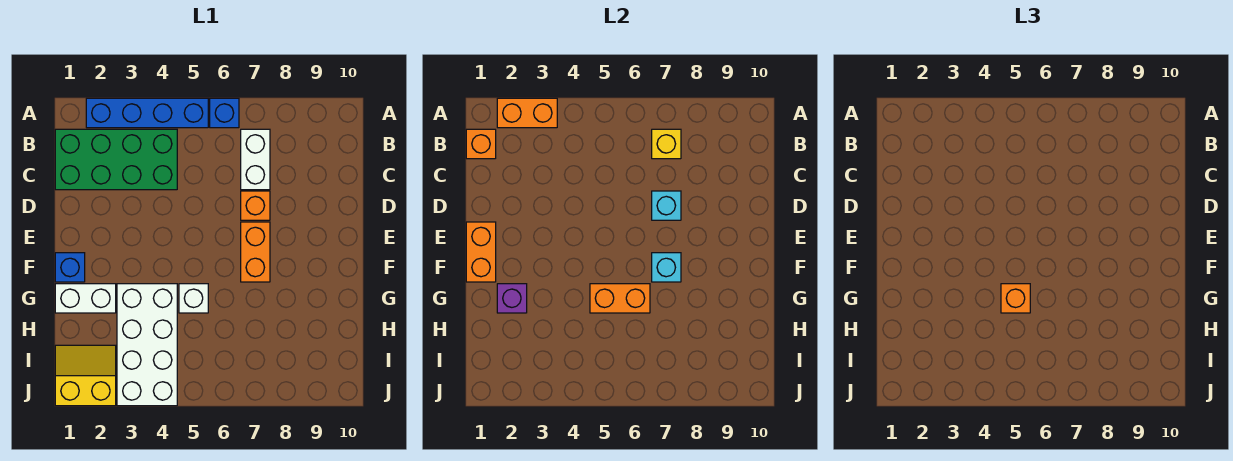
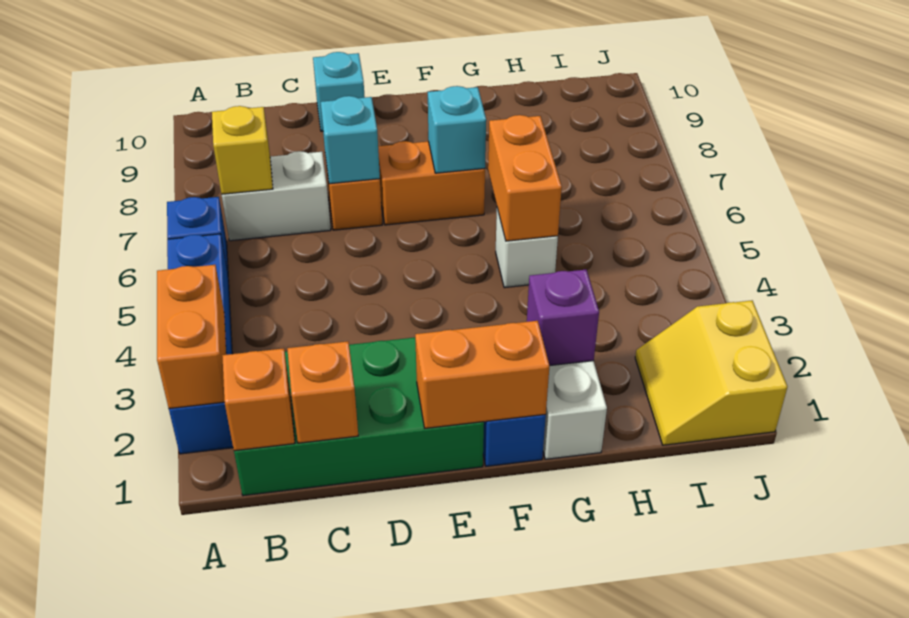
green brick B1:C4 level 1 -> green brick B1:E2 level 1
none -> cyan brick D10 level 1
white brick G3:J4 level 1 -> none
orange brick G5 level 3 -> orange brick C1 level 2

